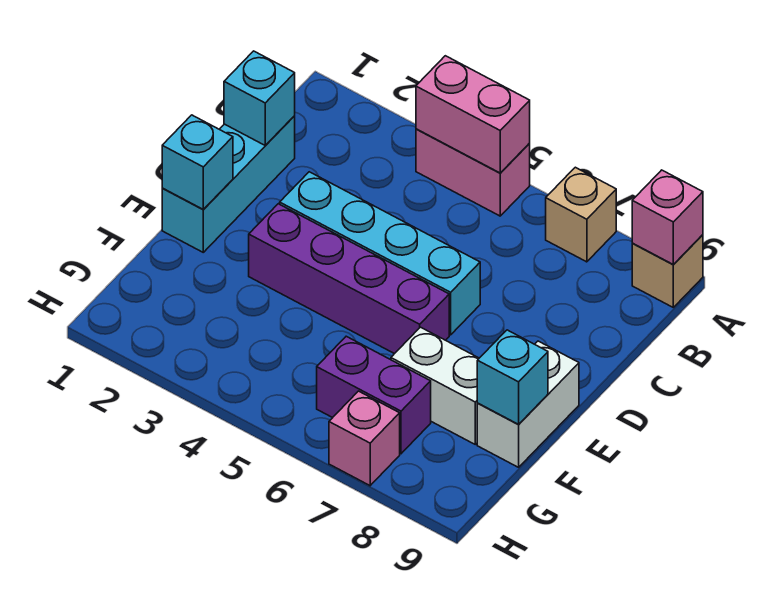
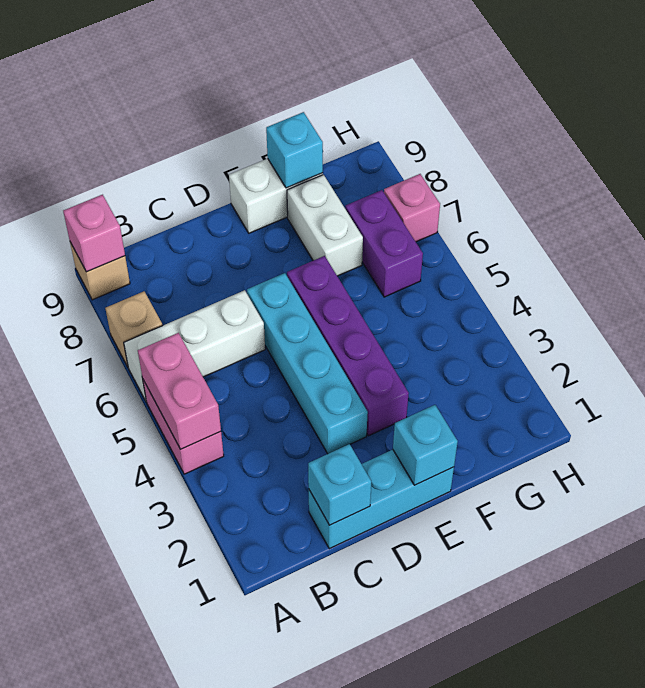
none -> white brick A6:C6 level 1

